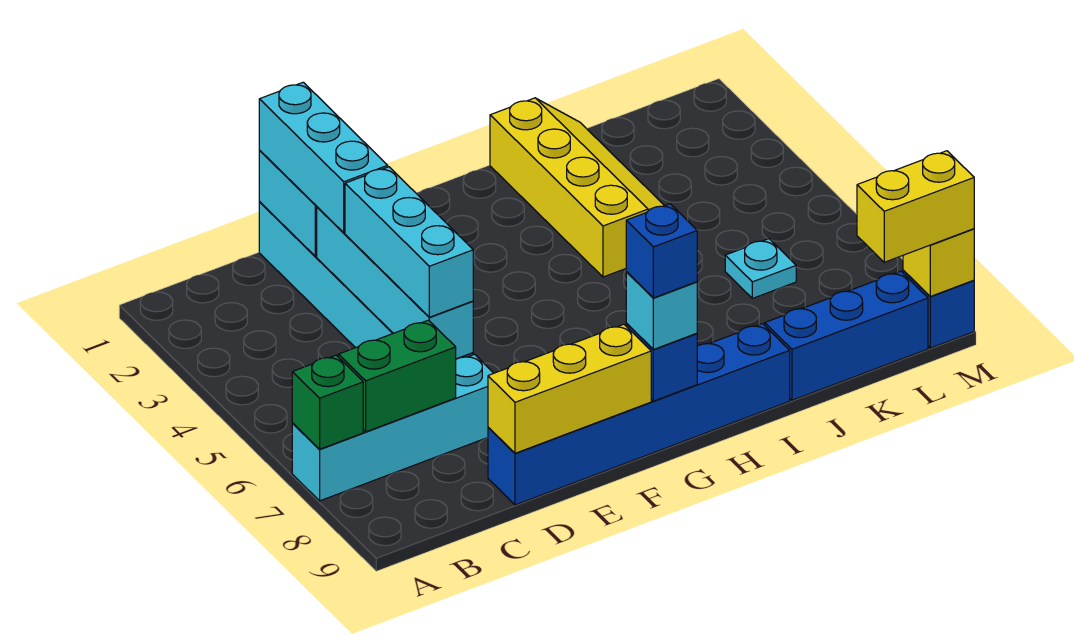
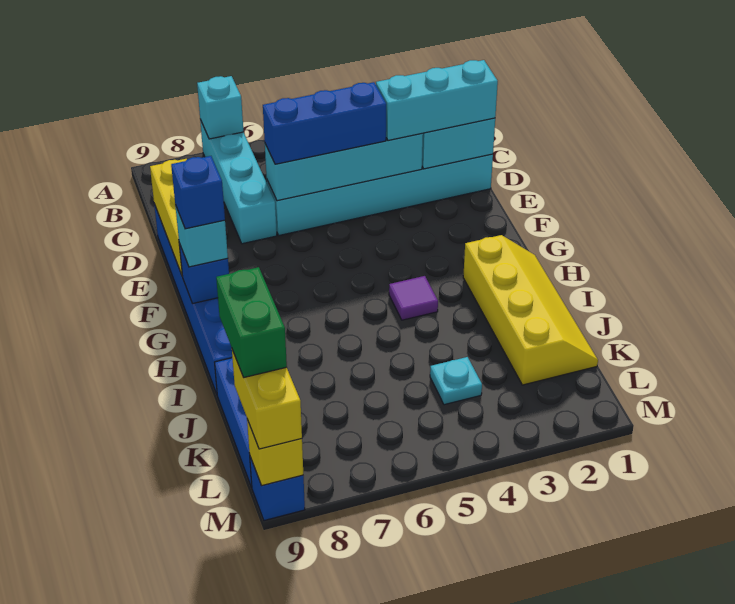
green brick A7 level 2 -> cyan brick A7 level 2
green brick B7:C7 level 2 -> green brick K9:L9 level 4
cyan brick D4:D6 level 3 -> blue brick D4:D6 level 3
none -> purple tile H4 level 1
yellow slope I1:J4 level 1 top I -> yellow slope H1:K2 level 1 top 2
cyan plate K6 level 1 -> cyan plate K4 level 1

